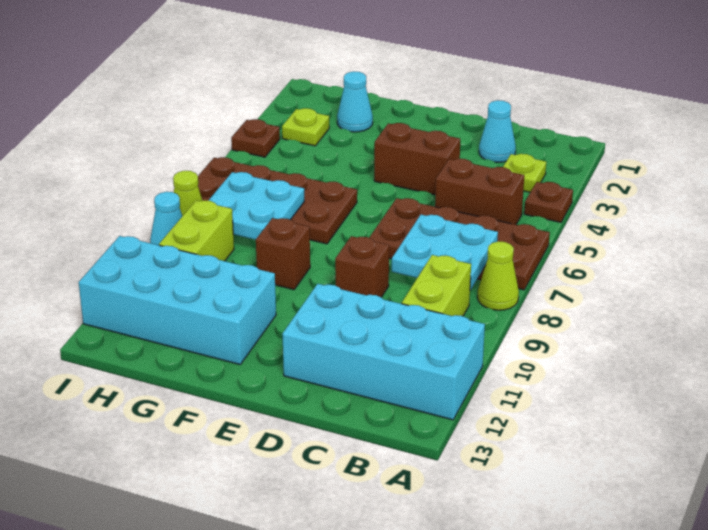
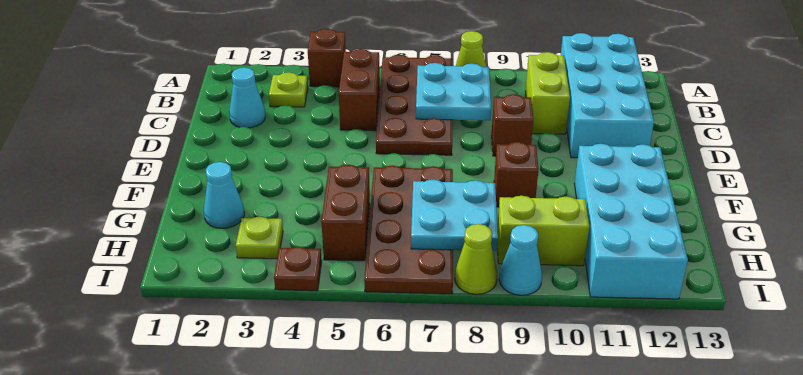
brown plate A4 level 1 -> brown brick A4 level 1
lime brick B9:B10 level 1 -> lime brick B10:C10 level 1
brown brick D4:E4 level 1 -> brown brick G5:H5 level 1

